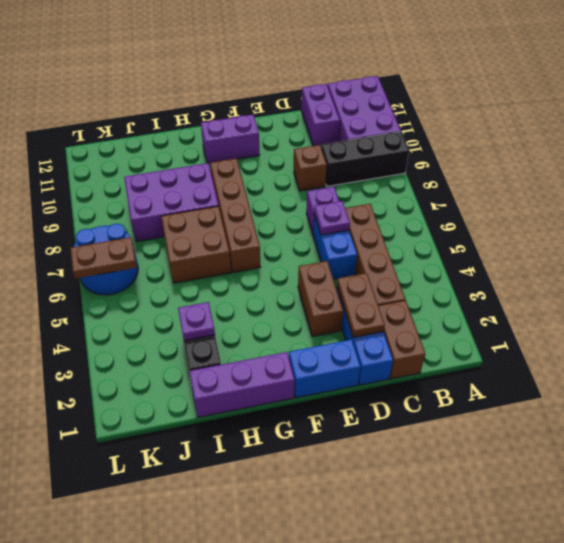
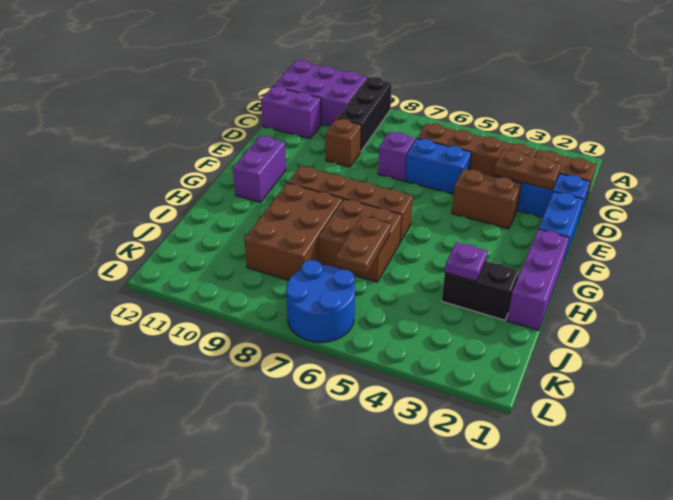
purple plate D6 level 2 -> none
purple brick H8:J9 level 1 -> brown brick H8:J9 level 1
brown plate K6:L6 level 2 -> brown plate I6:J6 level 2

